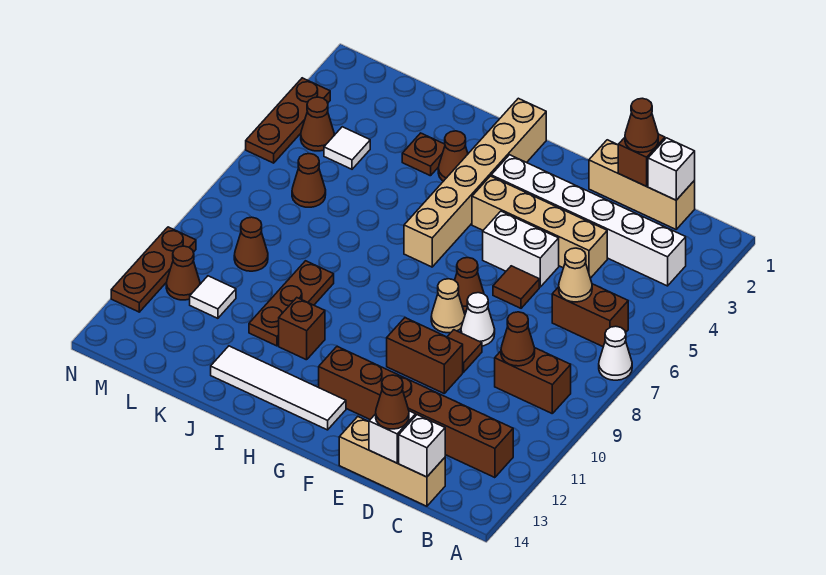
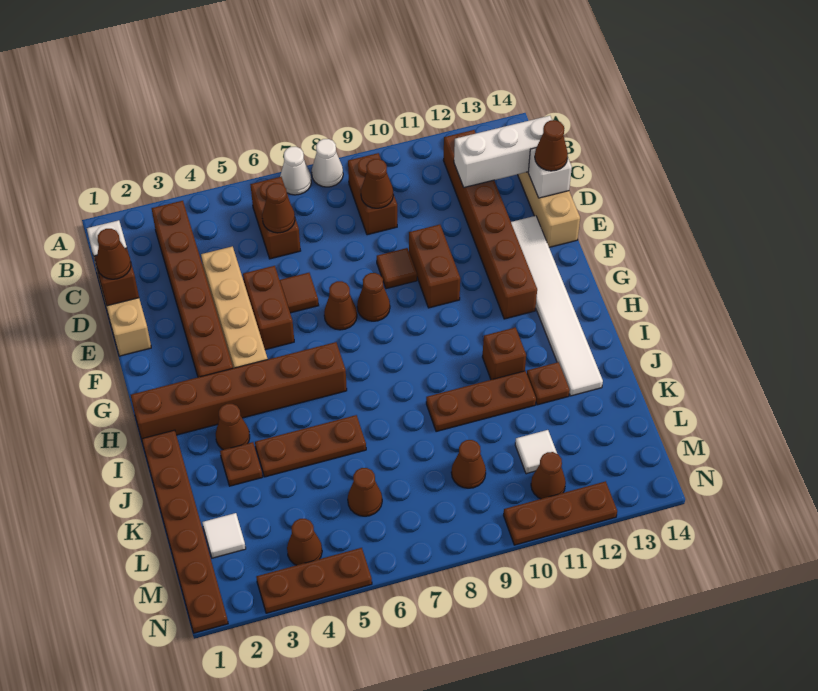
white brick B3:G3 level 1 -> brown brick B3:G3 level 1
tan cone C6 level 2 -> brown cone C6 level 2
white brick C14 level 2 -> white brick C12:C14 level 2
white brick E5:F5 level 1 -> brown brick E5:F5 level 1
white cone E8 level 1 -> white cone A8 level 1
tan cone F8 level 1 -> brown cone F8 level 1
white tile G13:J13 level 1 -> white tile E13:J13 level 1
tan brick H1:H6 level 1 -> brown brick H1:H6 level 1
none -> brown plate I1:N1 level 1
none -> brown plate J4:J6 level 1
none -> brown plate J12 level 1
white tile L4 level 1 -> white tile L2 level 1

